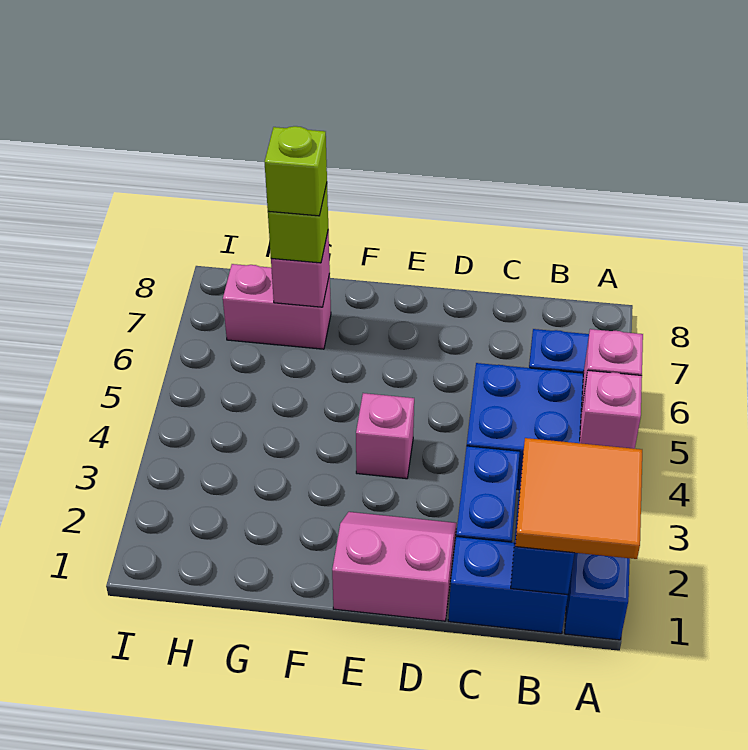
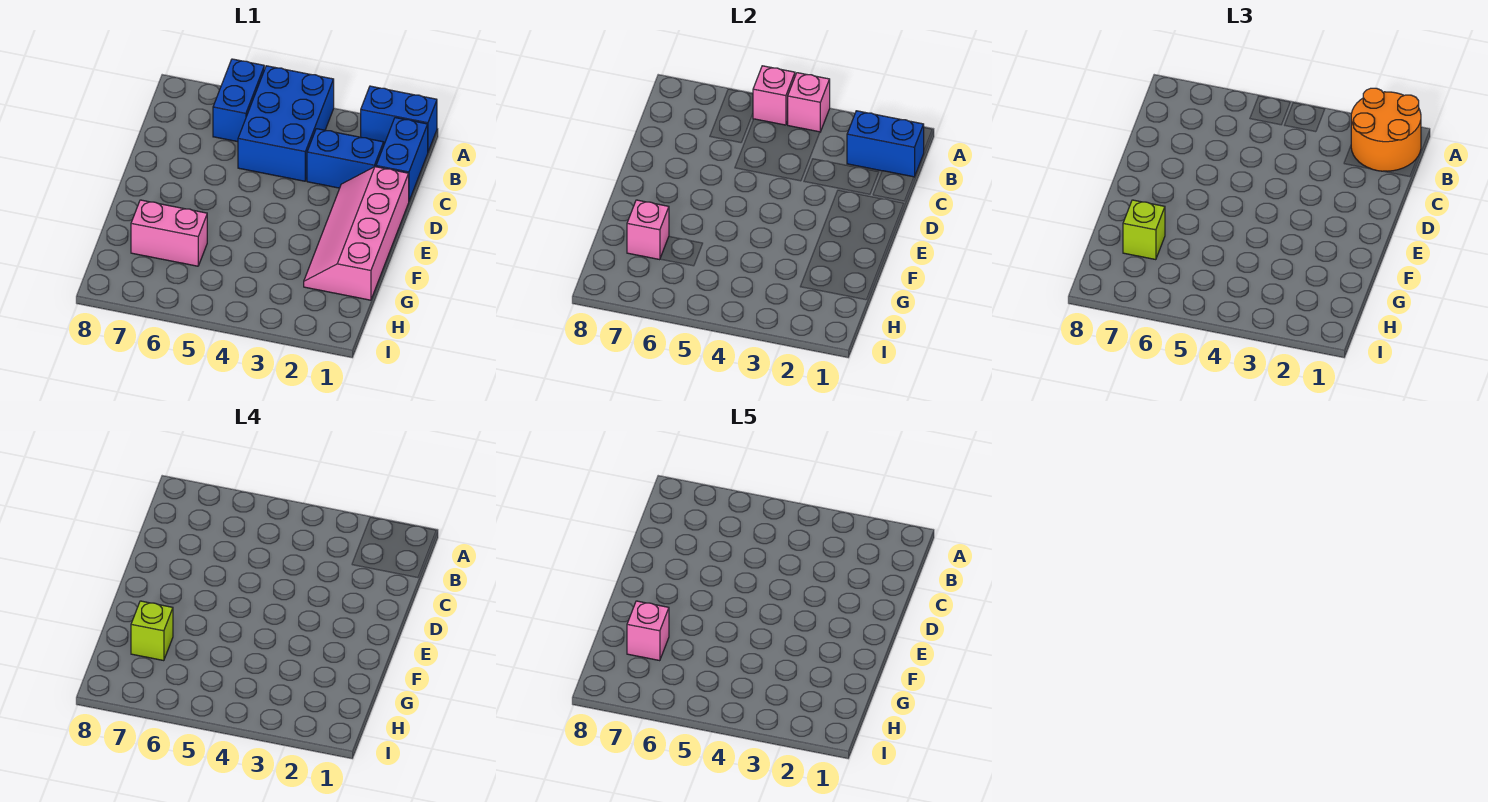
orange tile A1:B2 level 3 -> orange round brick A1:B2 level 3
pink slope D1:E2 level 1 top 1 -> pink slope D1:G2 level 1 top 1
pink brick E4 level 1 -> pink brick G7 level 5
pink brick G7:H7 level 1 -> pink brick G6:G7 level 1

